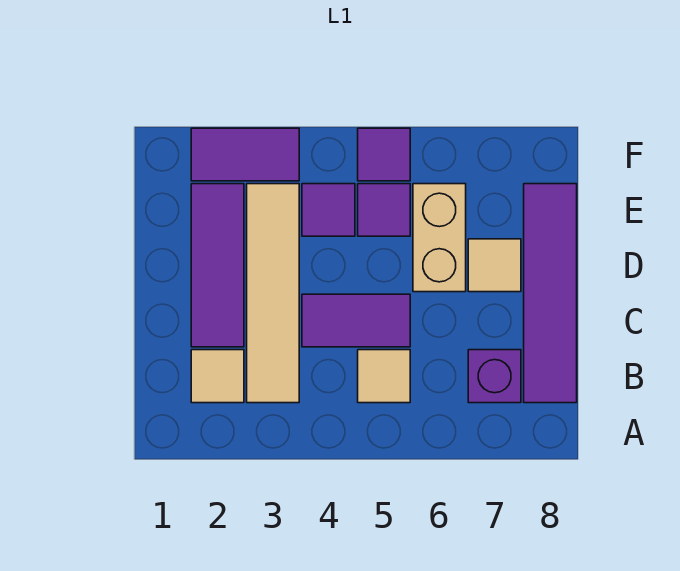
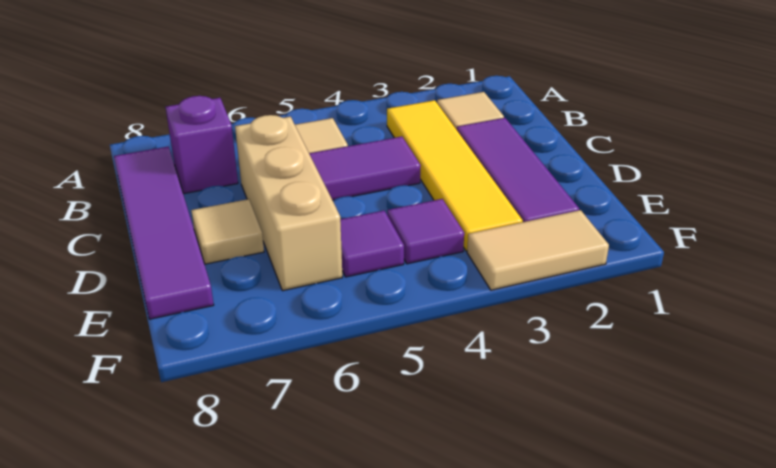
tan tile B3:E3 level 1 -> yellow tile B3:E3 level 1
tan brick D6:E6 level 1 -> tan brick C6:E6 level 1
purple tile F2:F3 level 1 -> tan tile F2:F3 level 1
purple tile F5 level 1 -> none

